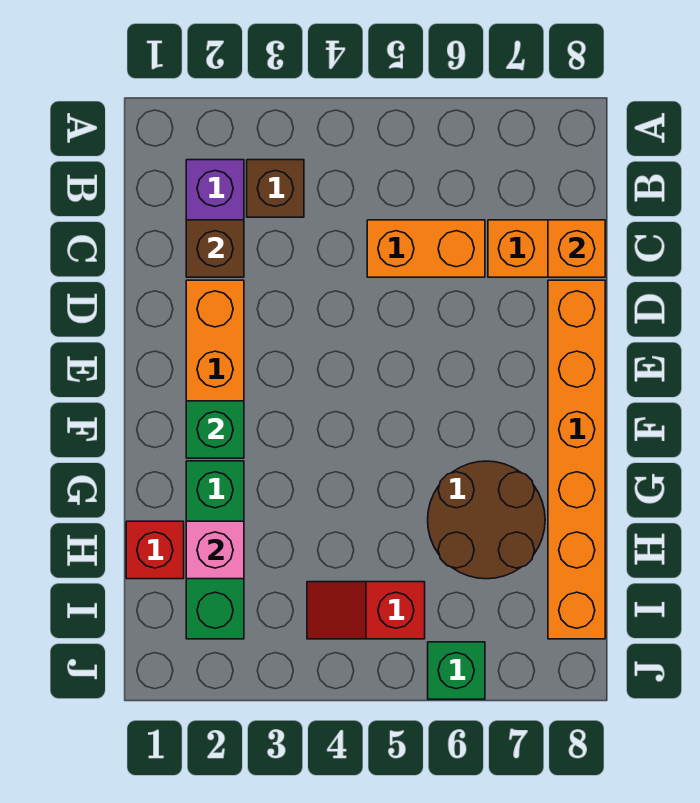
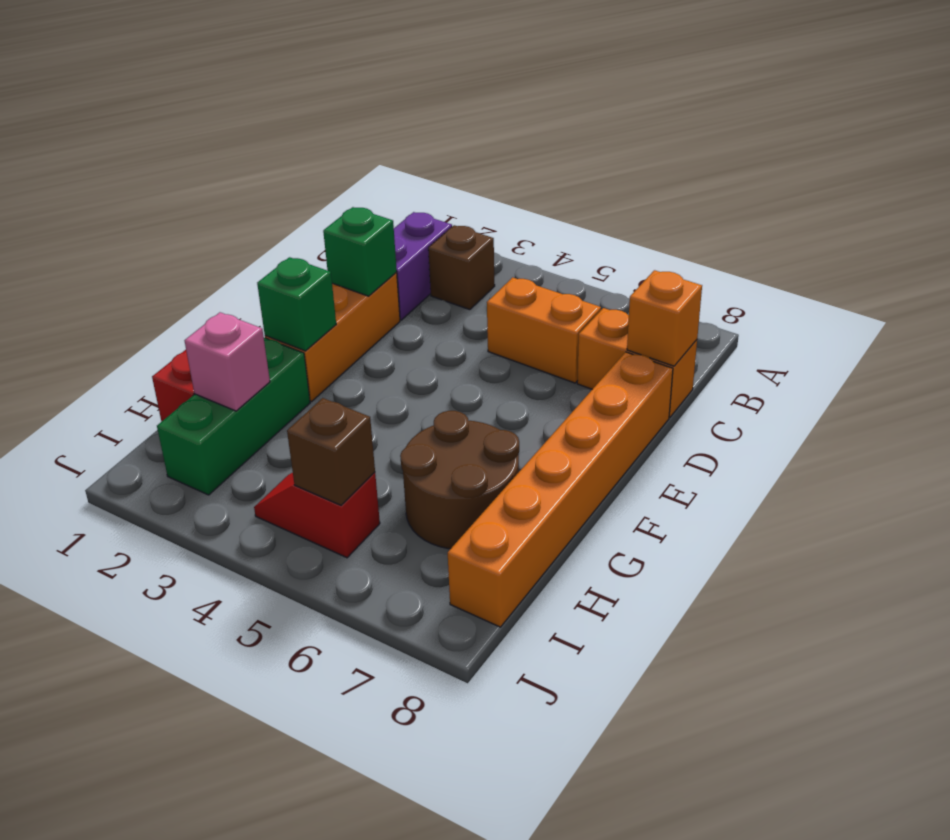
brown brick C2 level 2 -> brown brick I5 level 2
green brick J6 level 1 -> green brick D2 level 2

